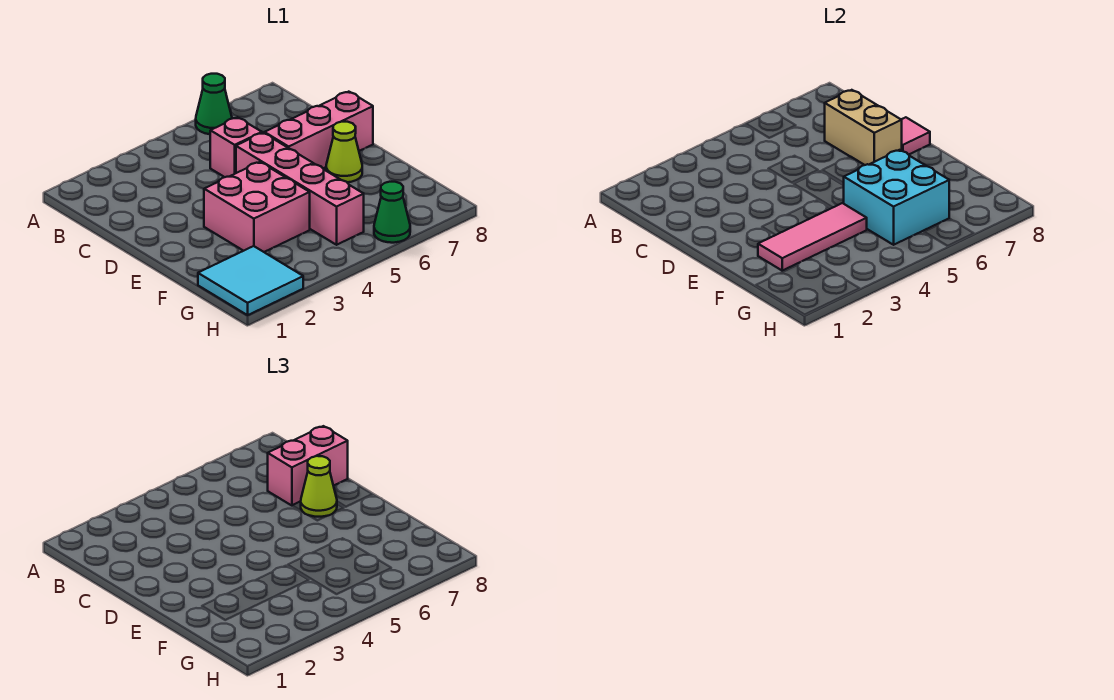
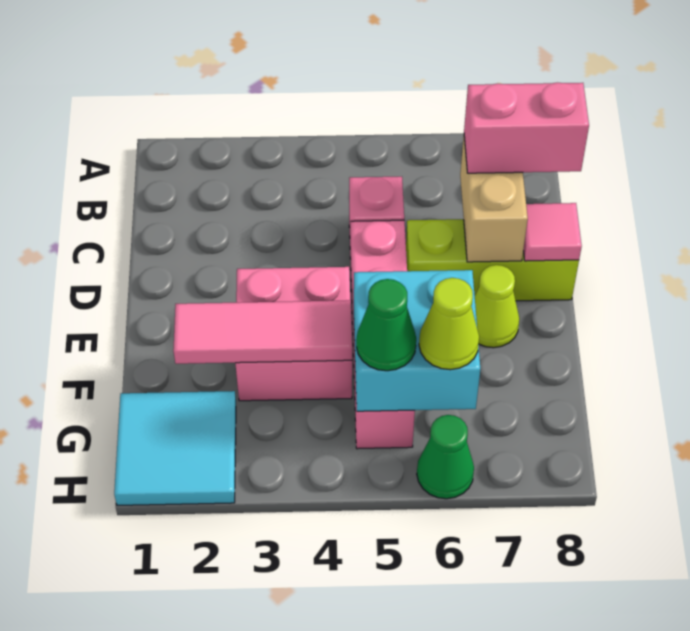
green cone A6 level 1 -> green cone G5 level 3
pink brick D6:D8 level 1 -> lime brick D6:D8 level 1
lime cone D7 level 3 -> lime cone G6 level 3

